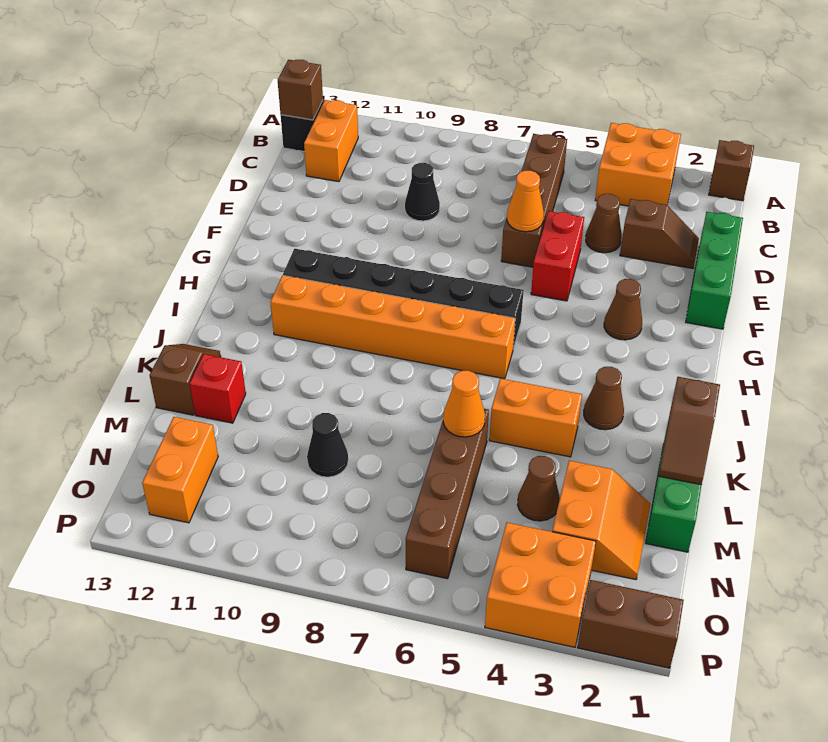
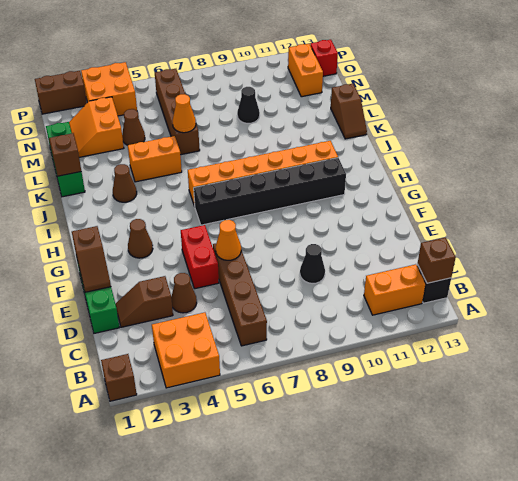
orange brick B12:C12 level 1 -> orange brick B11:B12 level 1
none -> brown slope E1:F1 level 2 top F
red brick L12 level 1 -> red brick O13 level 1

